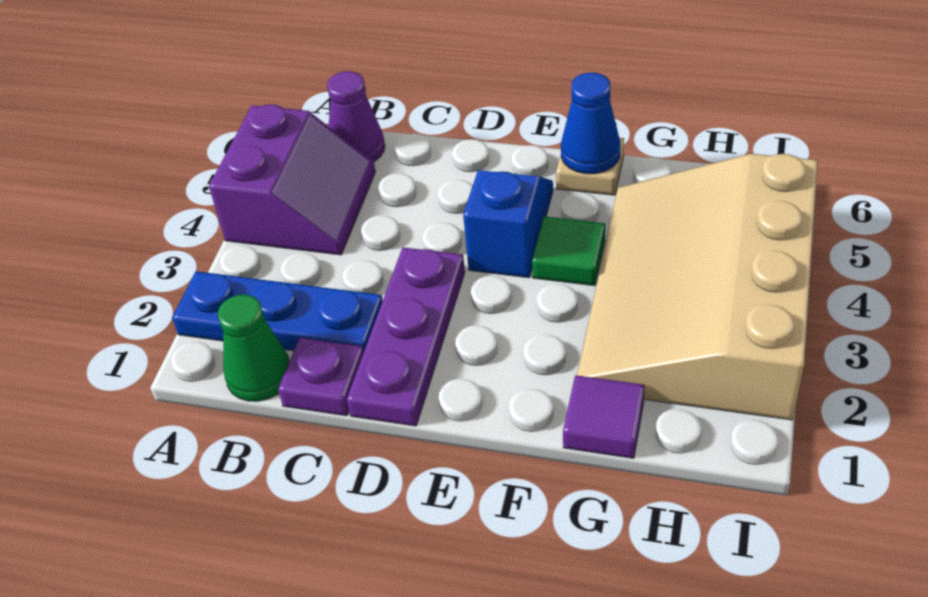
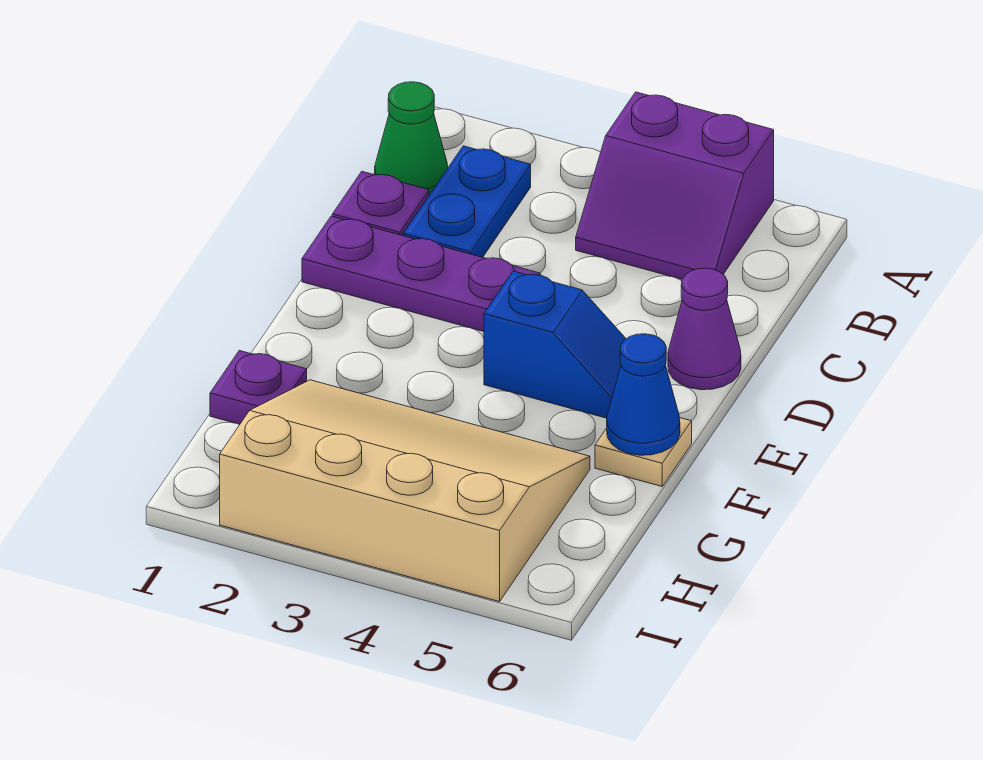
blue plate A2:C2 level 1 -> blue plate B2:C2 level 1
purple cone B6 level 1 -> purple cone D6 level 1
green tile F4 level 1 -> none
purple tile G1 level 1 -> purple plate G1 level 1

